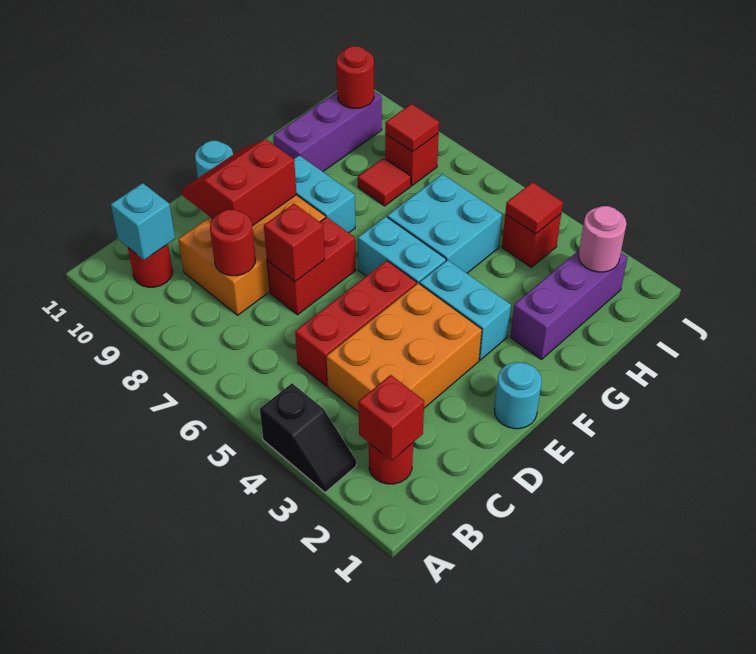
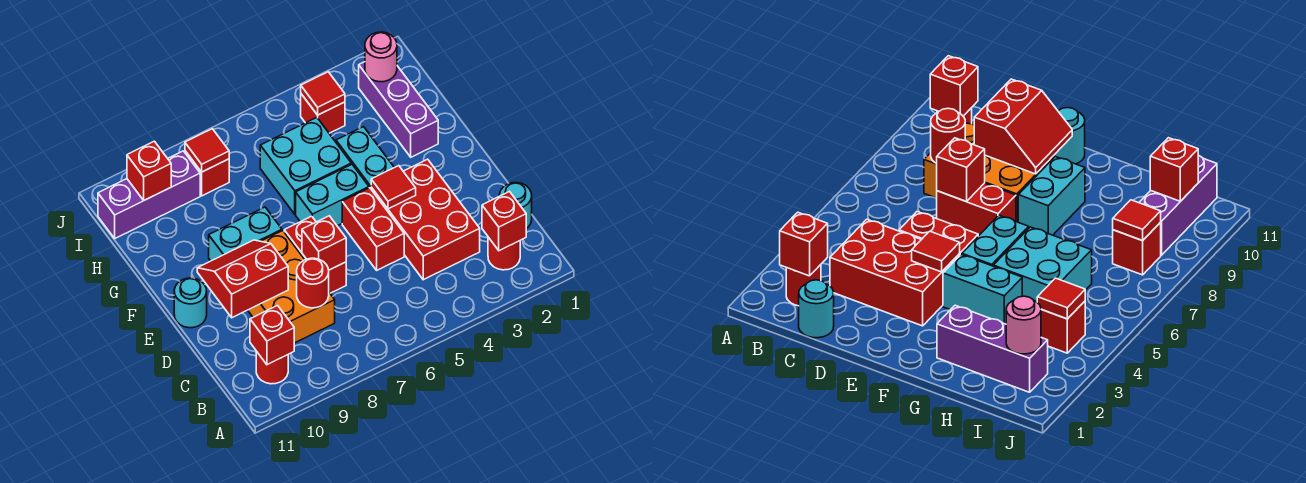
black slope A3:A4 level 1 top 4 -> none
cyan brick B10 level 2 -> red brick B10 level 2
orange brick C3:E4 level 1 -> red brick C3:E4 level 1
red brick C5:E5 level 1 -> red brick D5:E5 level 1
red slope D9:E10 level 2 top 9 -> red slope D9:E10 level 2 top D
cyan round brick E1 level 1 -> cyan round brick C1 level 1
cyan brick F3:F4 level 1 -> cyan brick F4:G4 level 1
purple brick G10:I10 level 1 -> purple brick I9:I11 level 1
red tile H8 level 1 -> red tile E4 level 2
red round brick I10 level 2 -> red brick I10 level 2

